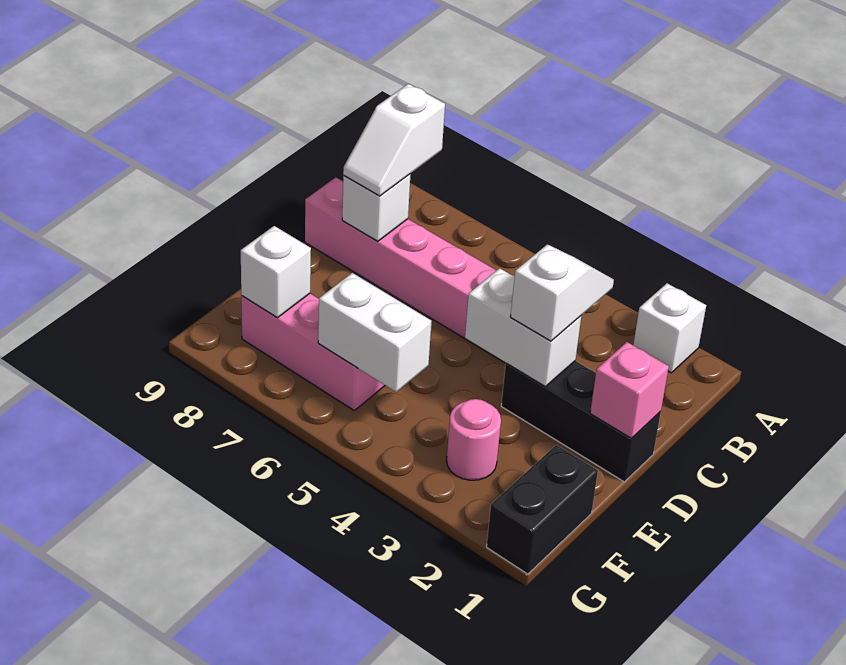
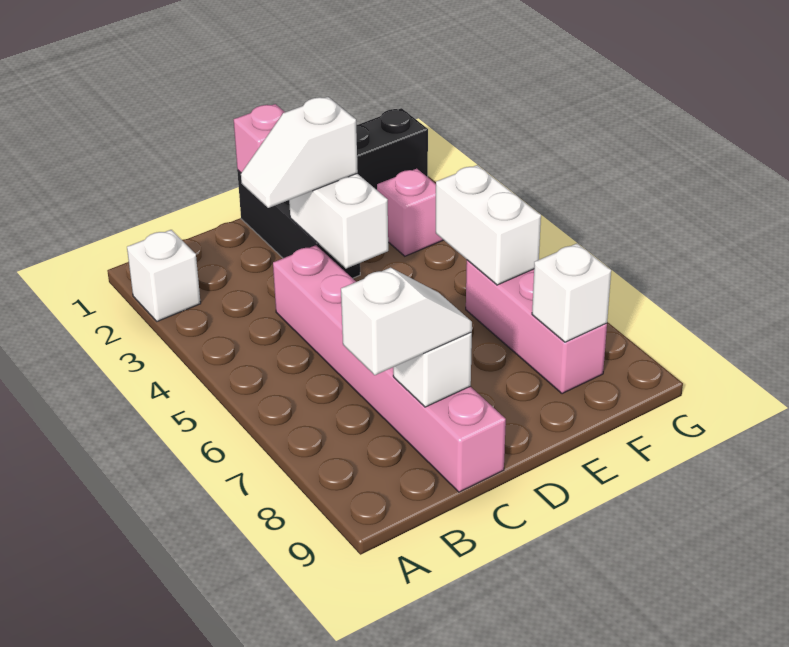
pink round brick F3 level 1 -> pink brick F3 level 1

